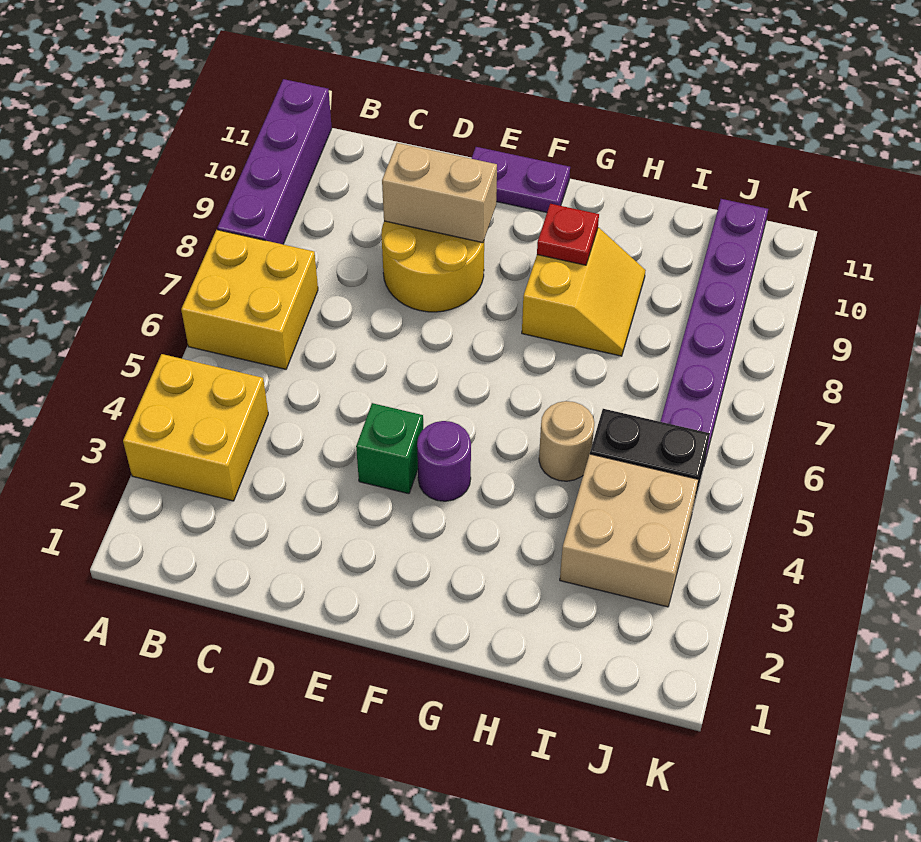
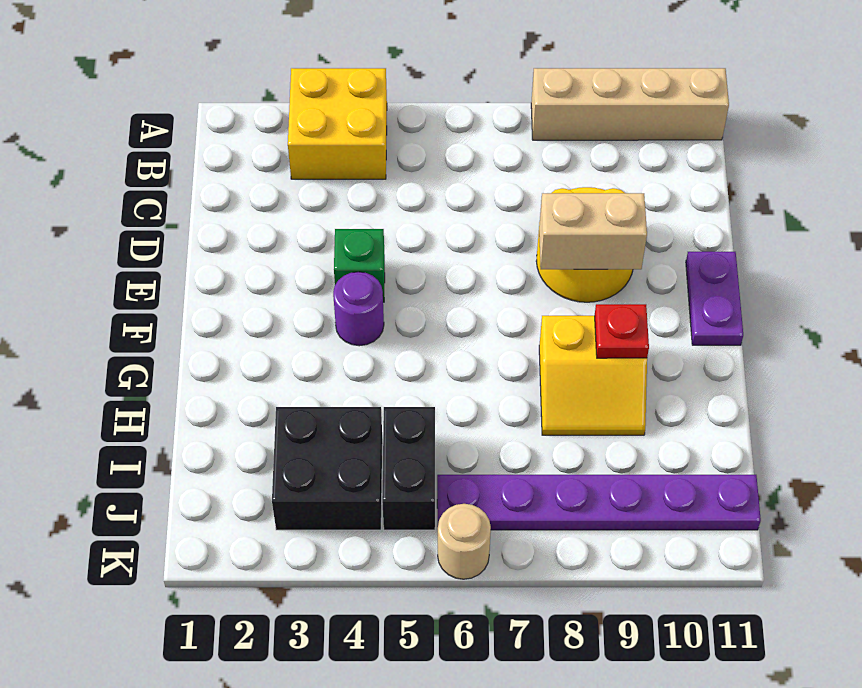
yellow brick A6:B7 level 1 -> none
purple brick A8:A11 level 1 -> tan brick A8:A11 level 1
tan brick D9:E9 level 2 -> tan brick E8:E9 level 2
tan round brick H5 level 1 -> tan round brick K6 level 1
tan brick I3:J4 level 1 -> black brick I3:J4 level 1

